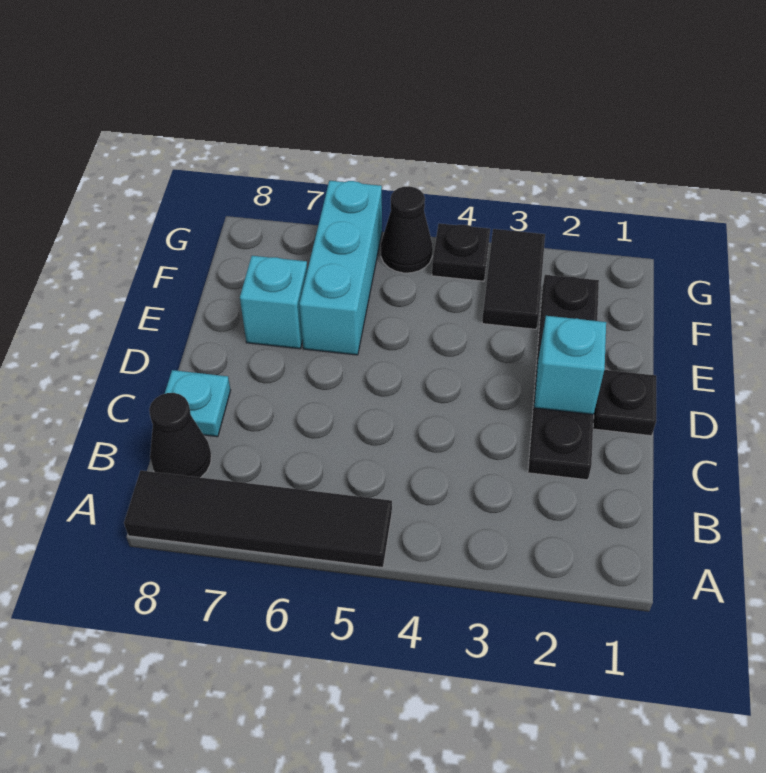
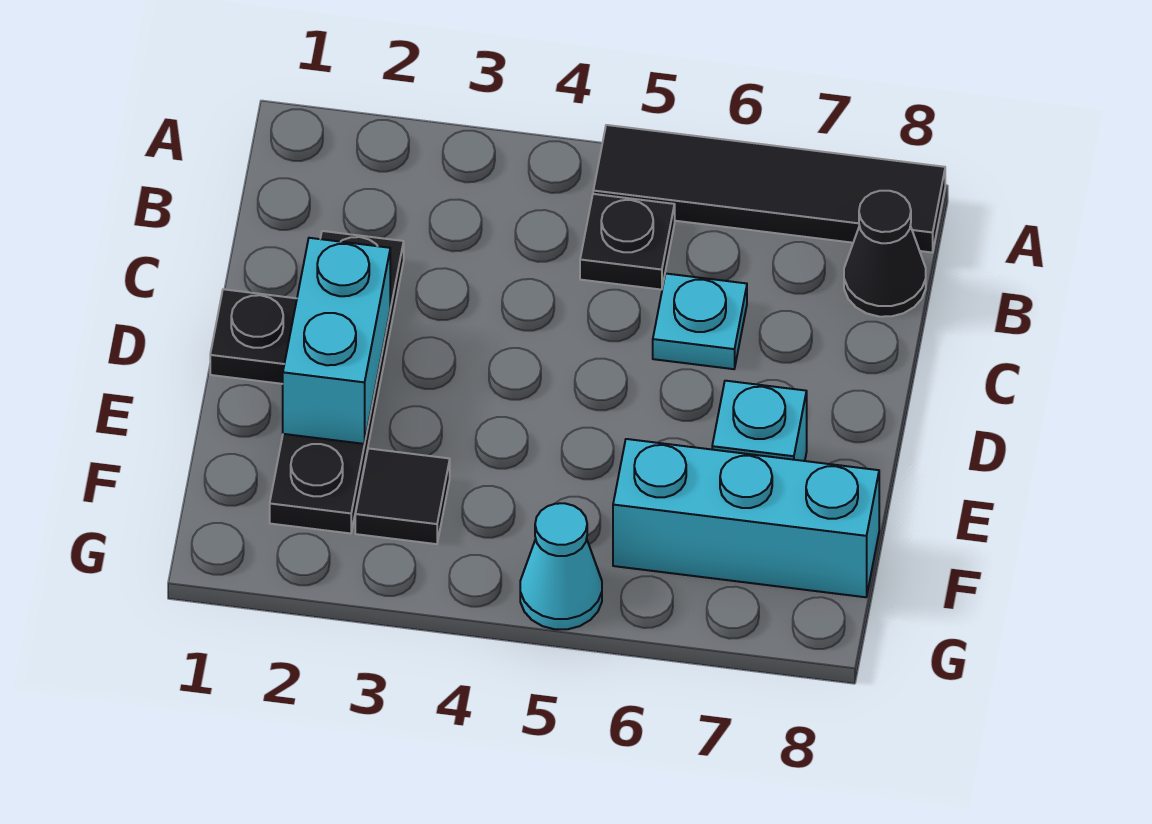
cyan plate C8 level 1 -> cyan plate C6 level 1
cyan brick D2 level 2 -> cyan brick D2:E2 level 2
cyan brick E6:G6 level 1 -> cyan brick F6:F8 level 1
black tile F3:G3 level 1 -> black tile F3 level 1
black plate G4 level 1 -> black plate B5 level 1
black cone G5 level 1 -> cyan cone G5 level 1

